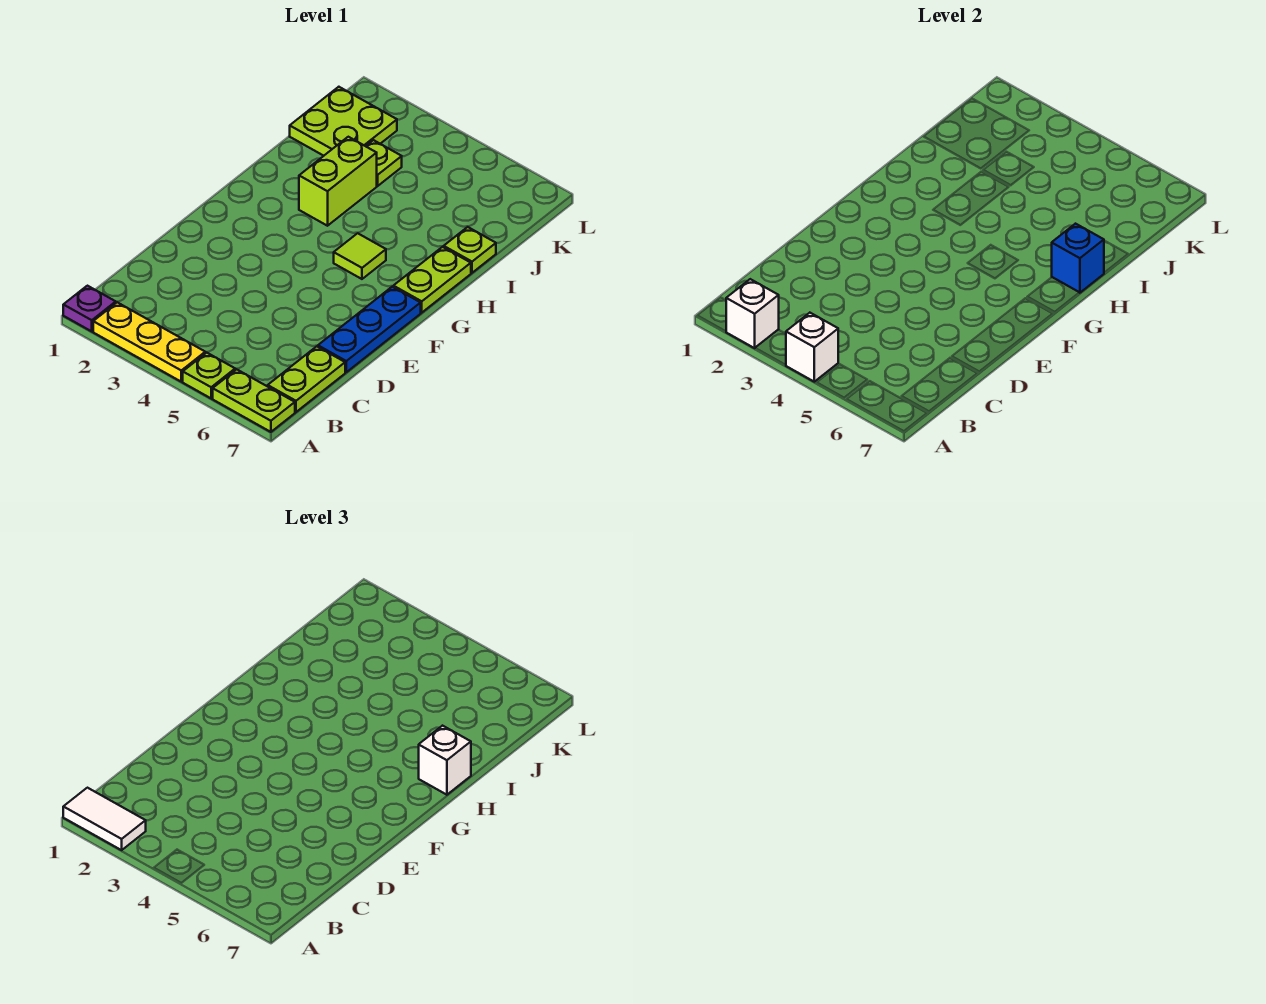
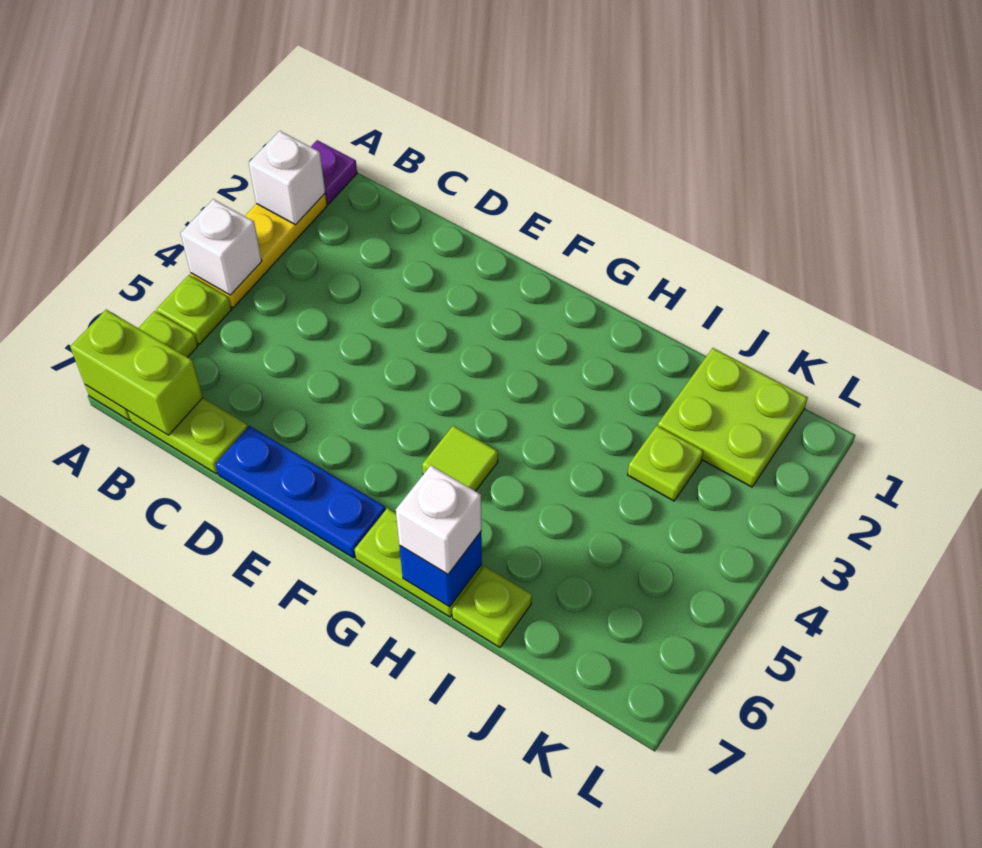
white tile A1:A2 level 3 -> none
lime brick H3:I3 level 1 -> lime brick A7:B7 level 2

